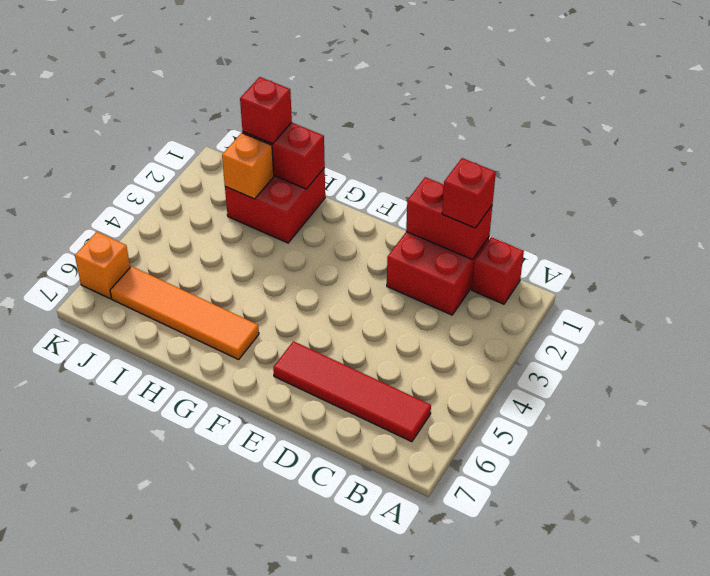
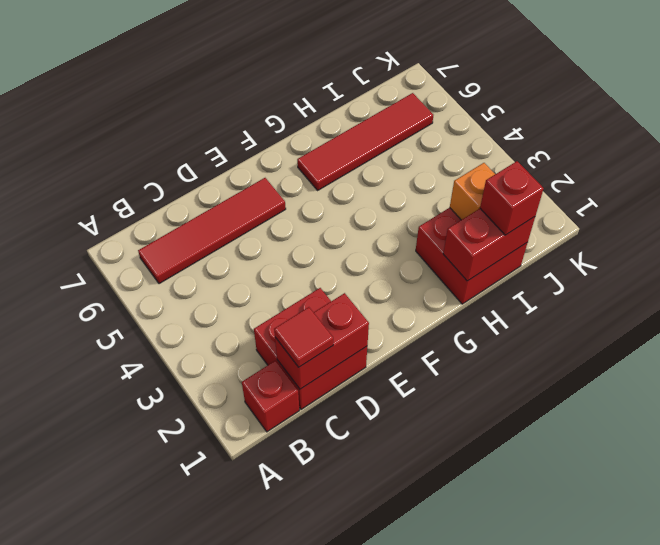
red brick C1 level 3 -> red tile C1 level 3
orange tile G6:J6 level 1 -> red tile G6:J6 level 1
orange brick K6 level 1 -> none

